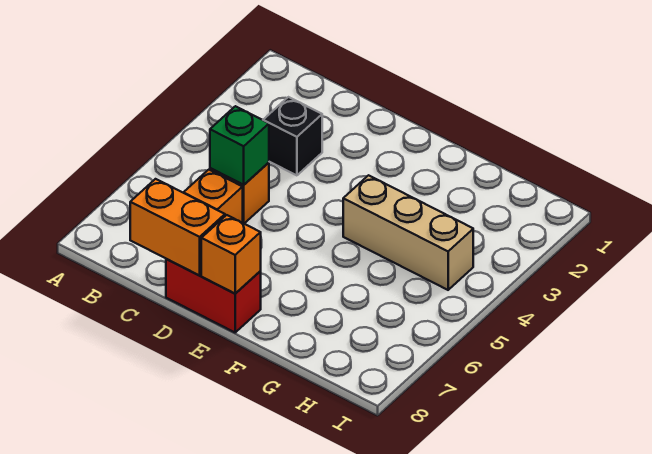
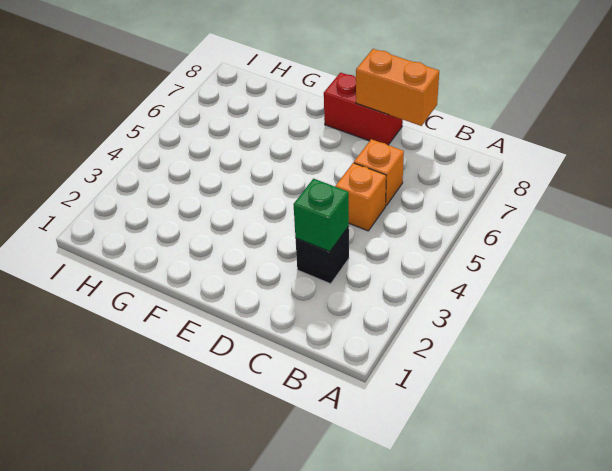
green brick C5 level 2 -> green brick C3 level 2
orange brick E8 level 2 -> none
tan brick F4:H4 level 1 -> none

